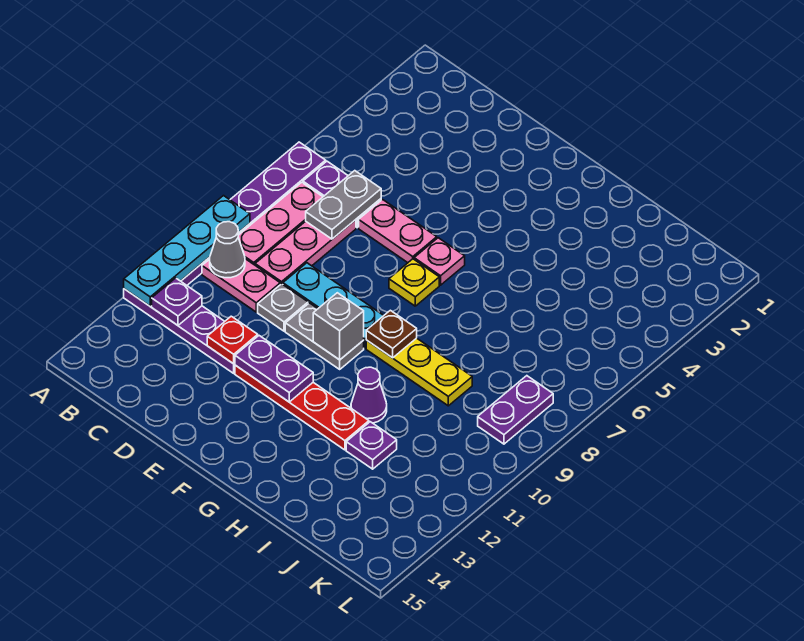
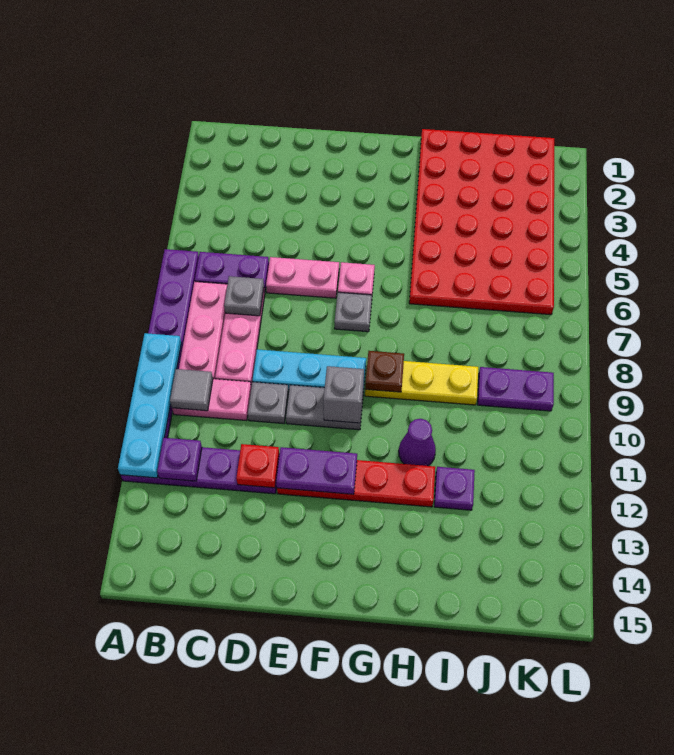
grey cone B10 level 2 -> grey tile B10 level 2
grey plate C6:C7 level 2 -> grey plate C7 level 2
yellow plate F7 level 1 -> grey plate F7 level 1
none -> red plate H1:K6 level 1
purple plate K8:K9 level 1 -> purple plate J9:K9 level 1

